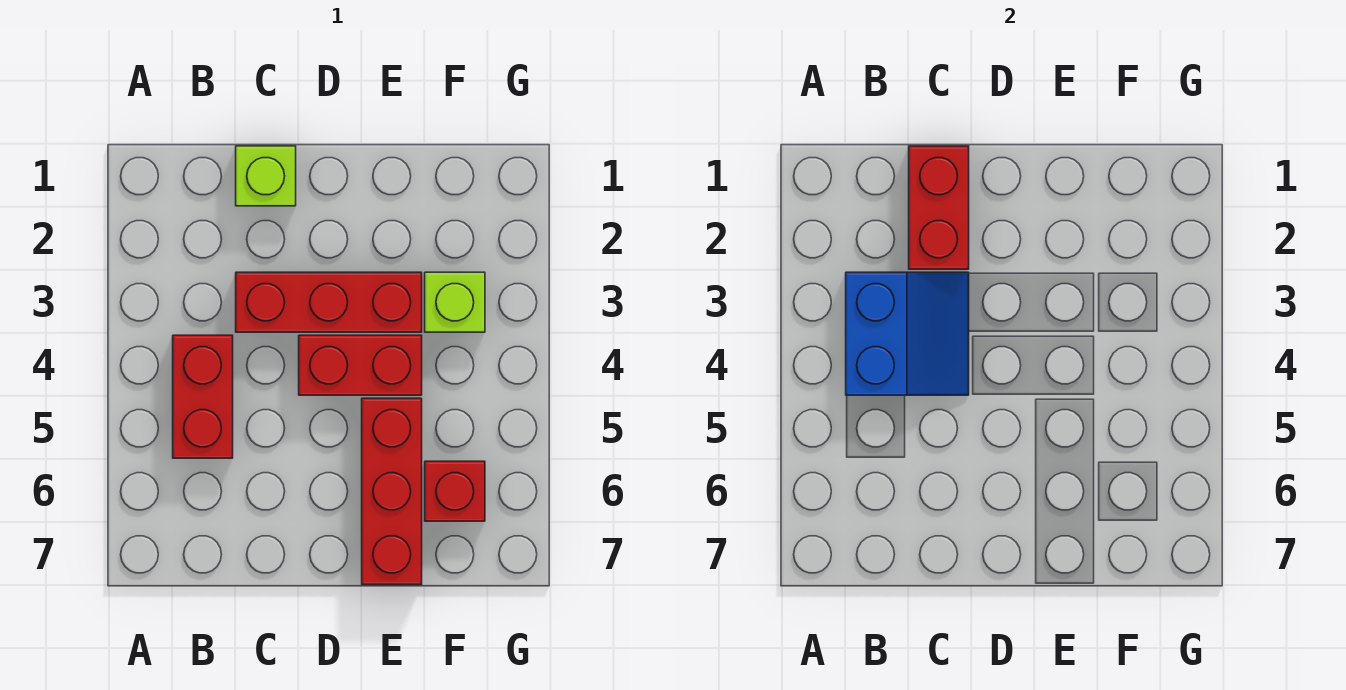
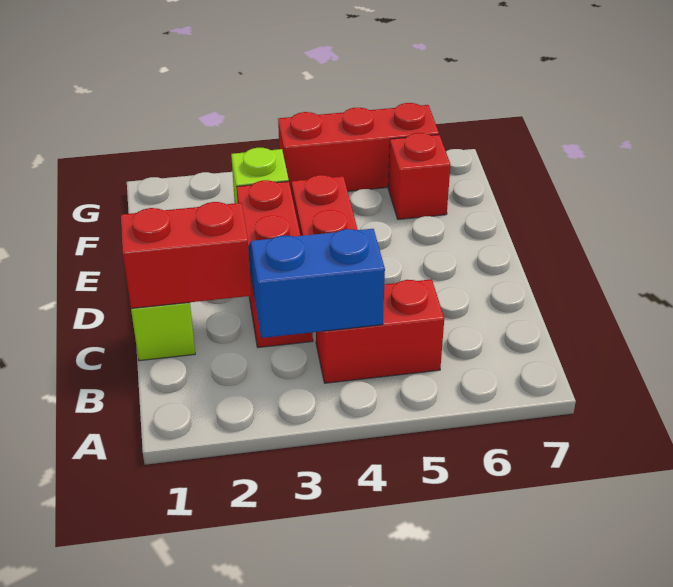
red brick E5:E7 level 1 -> red brick G4:G6 level 1

